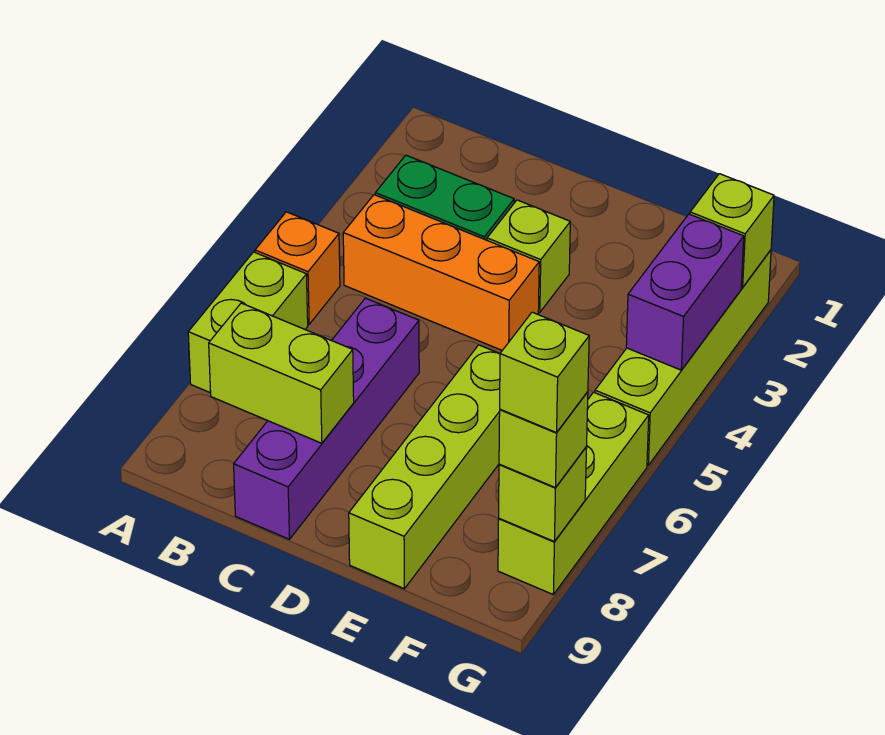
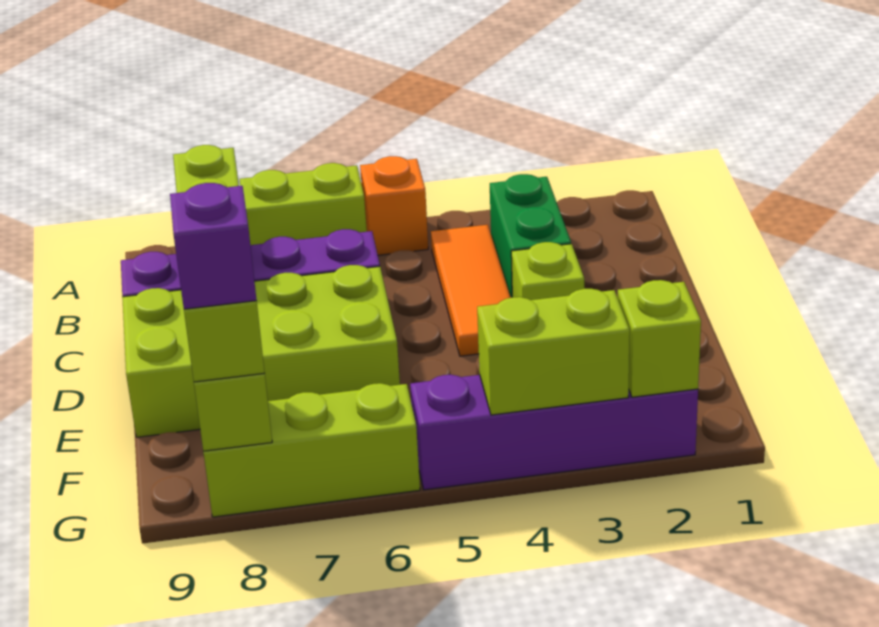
orange brick B4:D4 level 1 -> orange tile B4:D4 level 1
lime brick E6:E9 level 1 -> lime brick D6:E9 level 1
lime brick G2:G5 level 1 -> purple brick G2:G5 level 1
purple brick G3:G4 level 2 -> lime brick G3:G4 level 2
lime brick G8 level 4 -> purple brick G8 level 4

